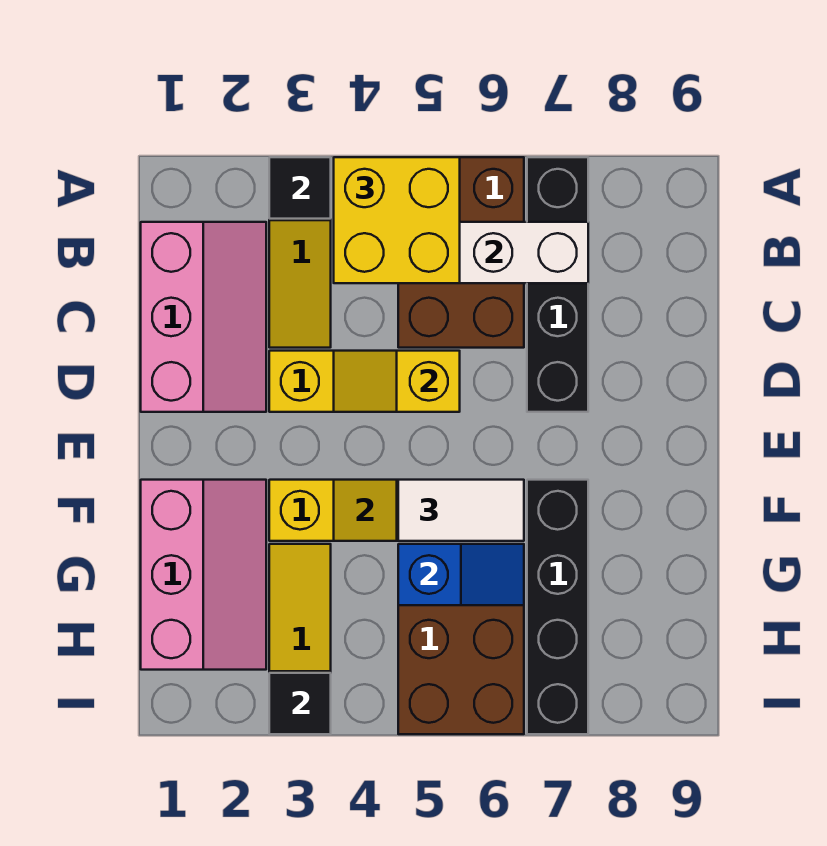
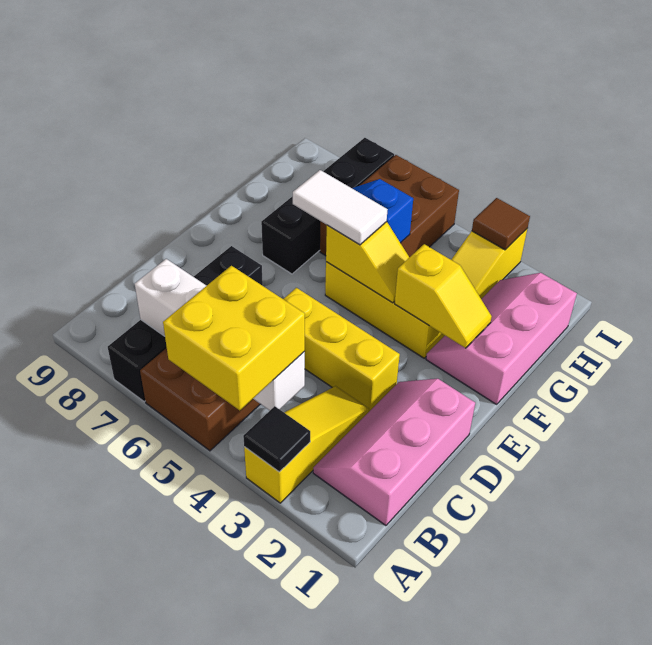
yellow slope D4:D5 level 2 top 5 -> yellow slope F2:F3 level 2 top 3
black tile I3 level 2 -> brown tile I3 level 2

